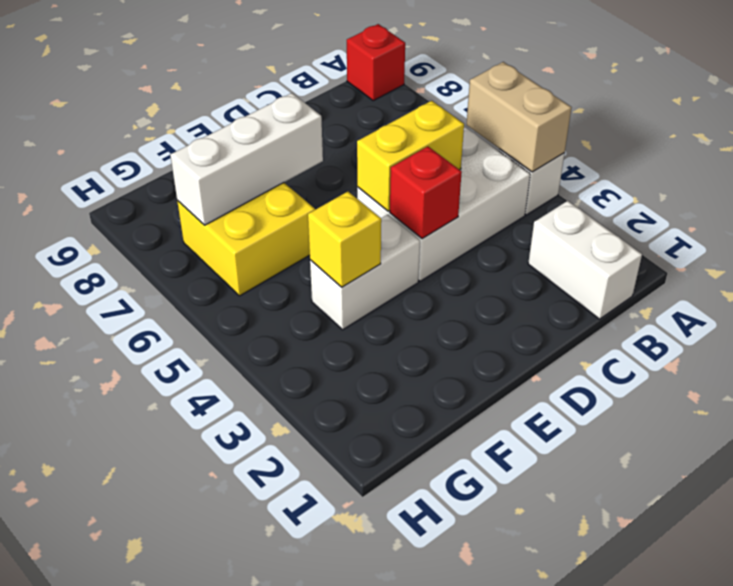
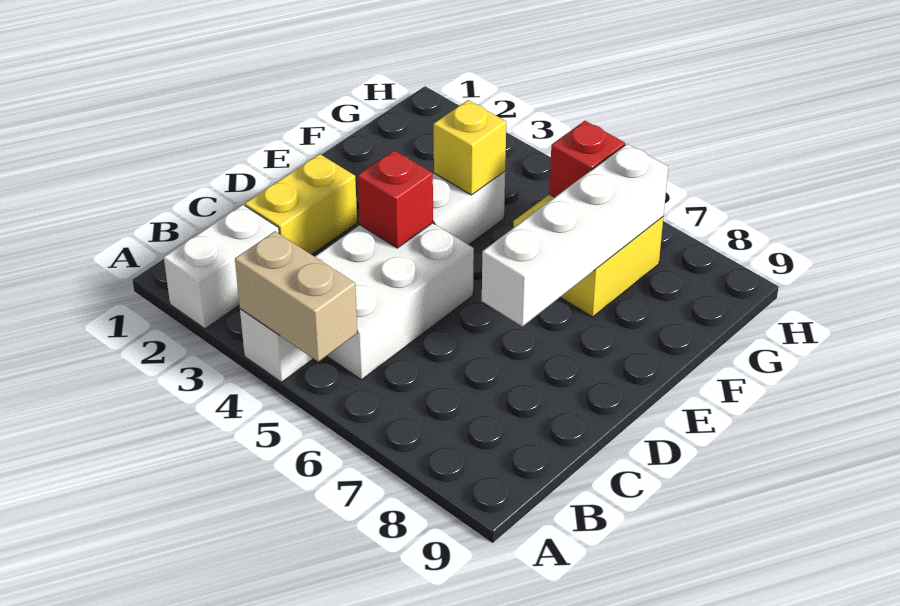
red brick A9 level 1 -> red brick G6 level 2
white brick B1:B2 level 1 -> white brick A2:B2 level 1
yellow brick C5:D5 level 2 -> yellow brick C2:D2 level 1
white brick E7:G7 level 2 -> white brick D7:G7 level 2

